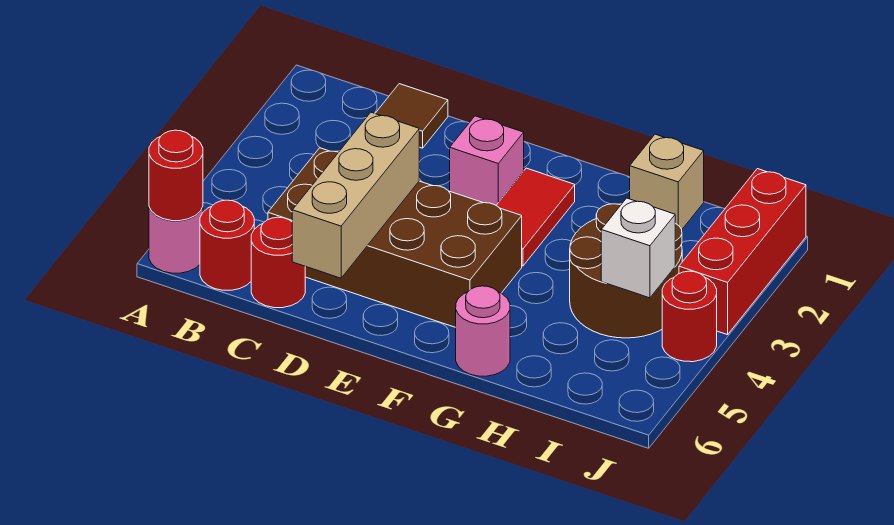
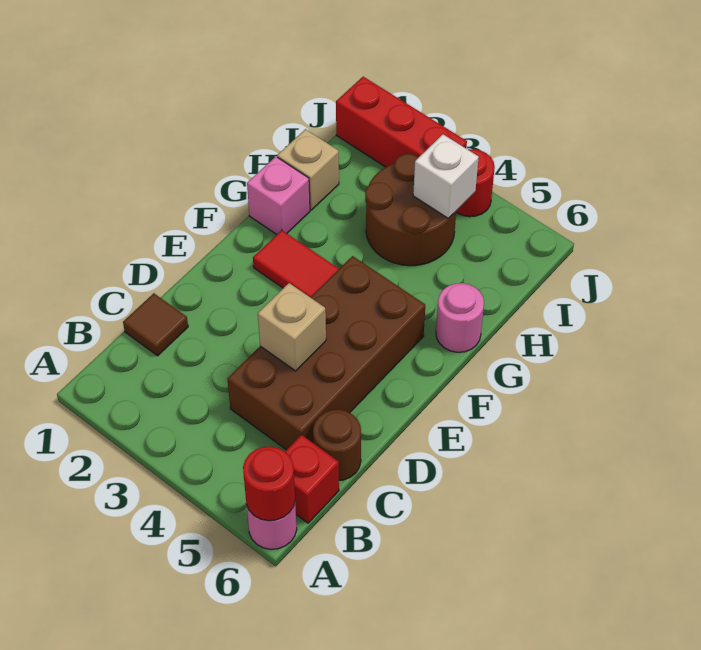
red round brick B6 level 1 -> red brick B6 level 1
red round brick C6 level 1 -> brown round brick C6 level 1
tan brick D4:D6 level 2 -> tan brick D4 level 2
pink brick E2 level 1 -> pink brick G1 level 1

